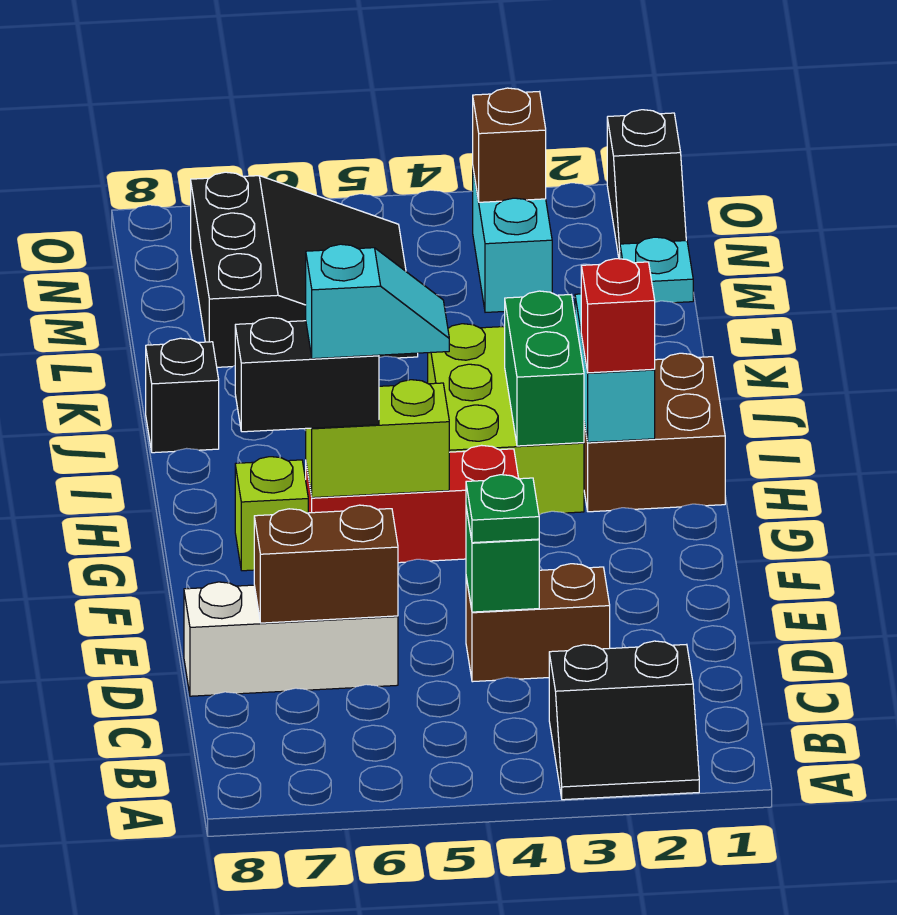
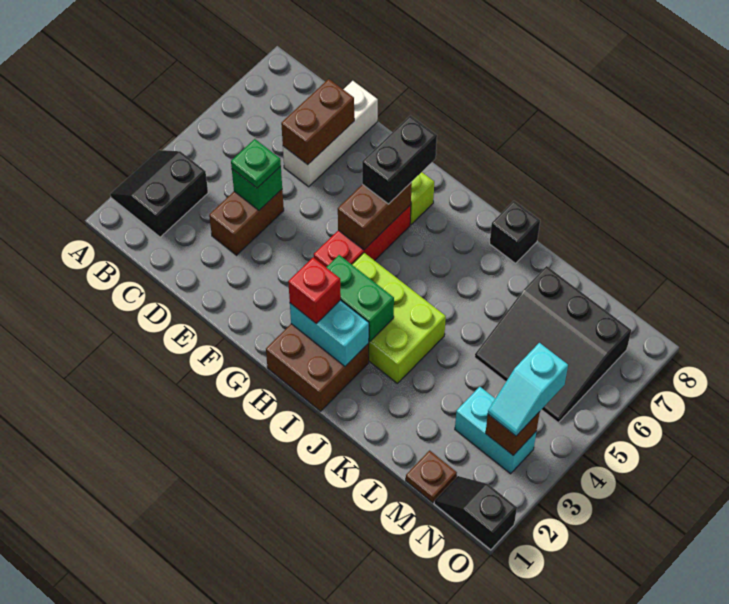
lime brick G5:G6 level 2 -> brown brick G5:G6 level 2
cyan slope G5:G6 level 4 top 6 -> cyan slope N3:N4 level 3 top 4
cyan plate M1 level 1 -> brown plate M1 level 1

